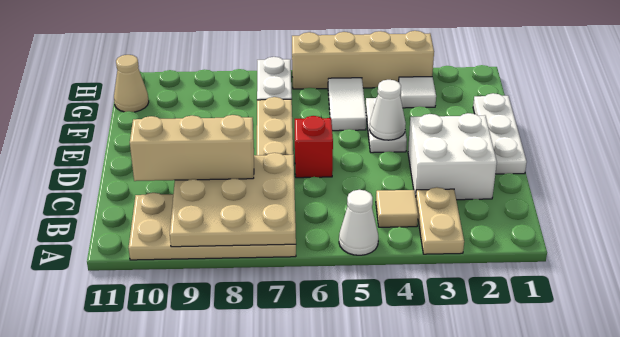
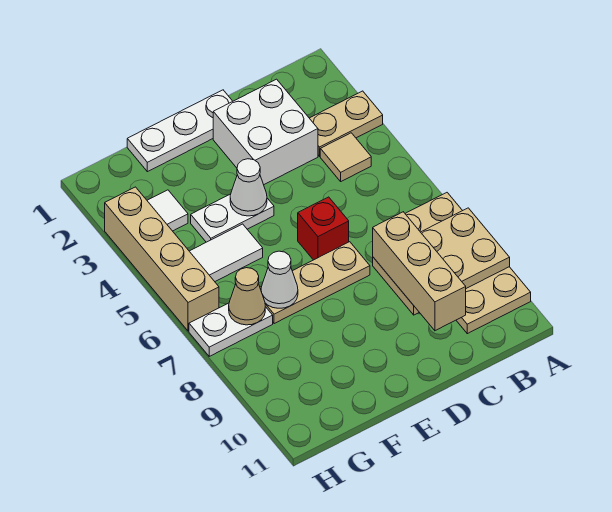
white cone A5 level 1 -> white cone F7 level 2
tan plate A7:C9 level 2 -> tan plate A8:C9 level 2
tan cone G11 level 1 -> tan cone G7 level 2

